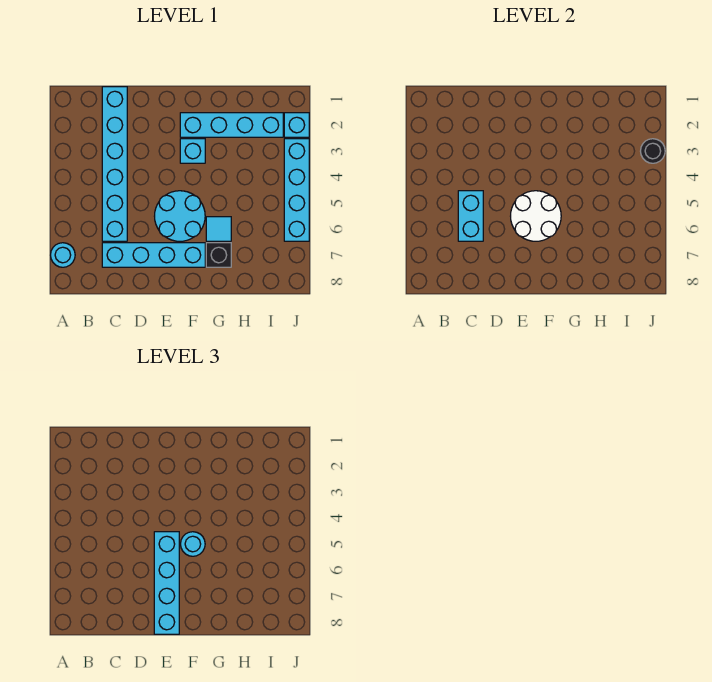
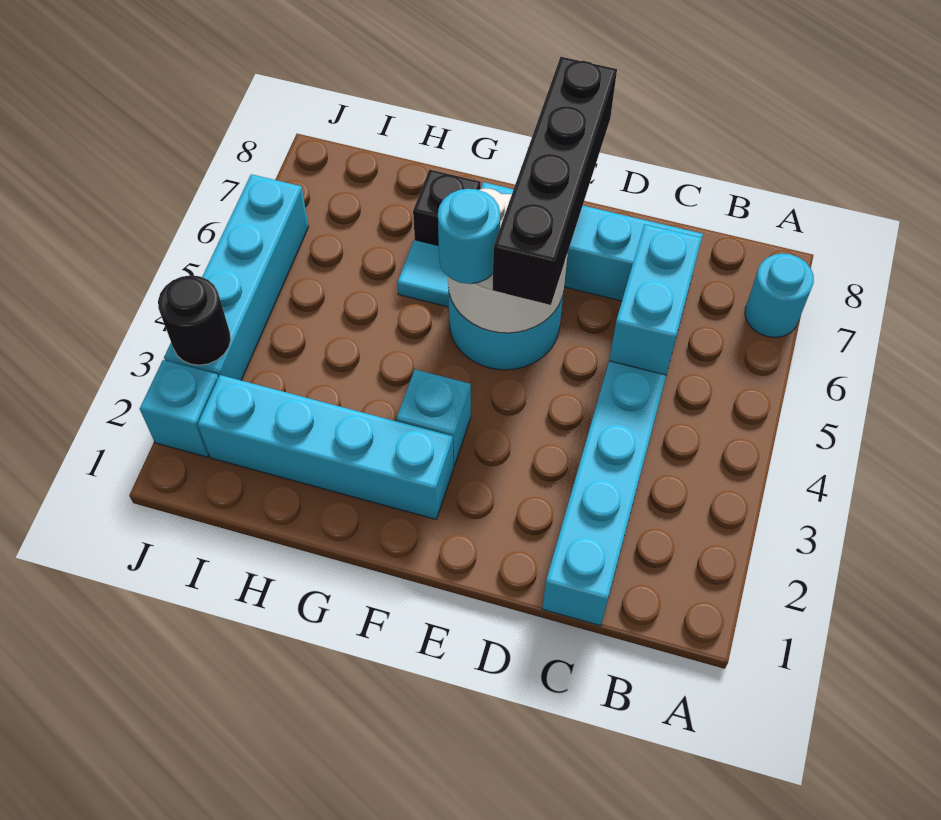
cyan brick E5:E8 level 3 -> black brick E5:E8 level 3

